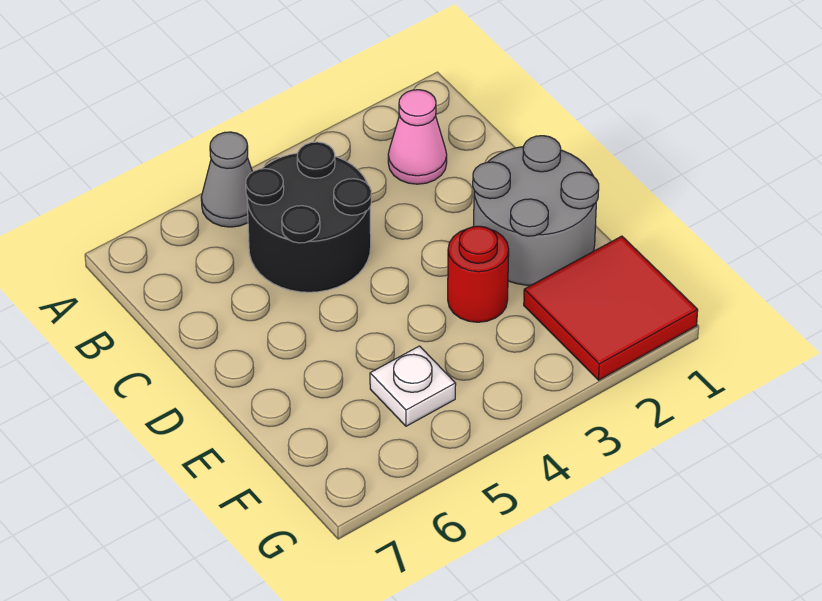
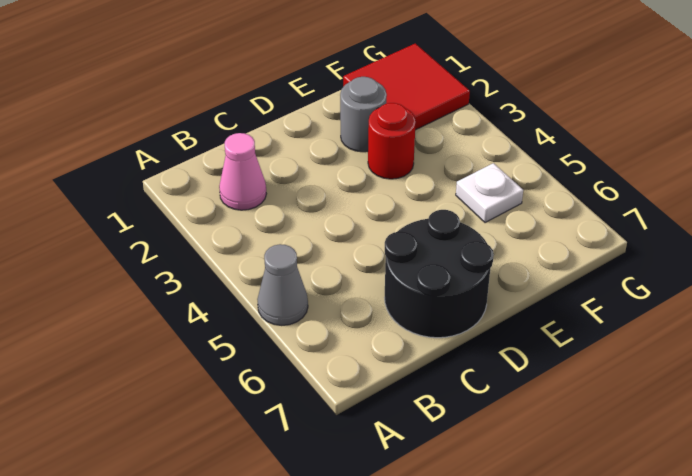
black round brick B4:C5 level 1 -> black round brick C6:D7 level 1
grey round brick D1:E2 level 1 -> grey round brick E2 level 1

